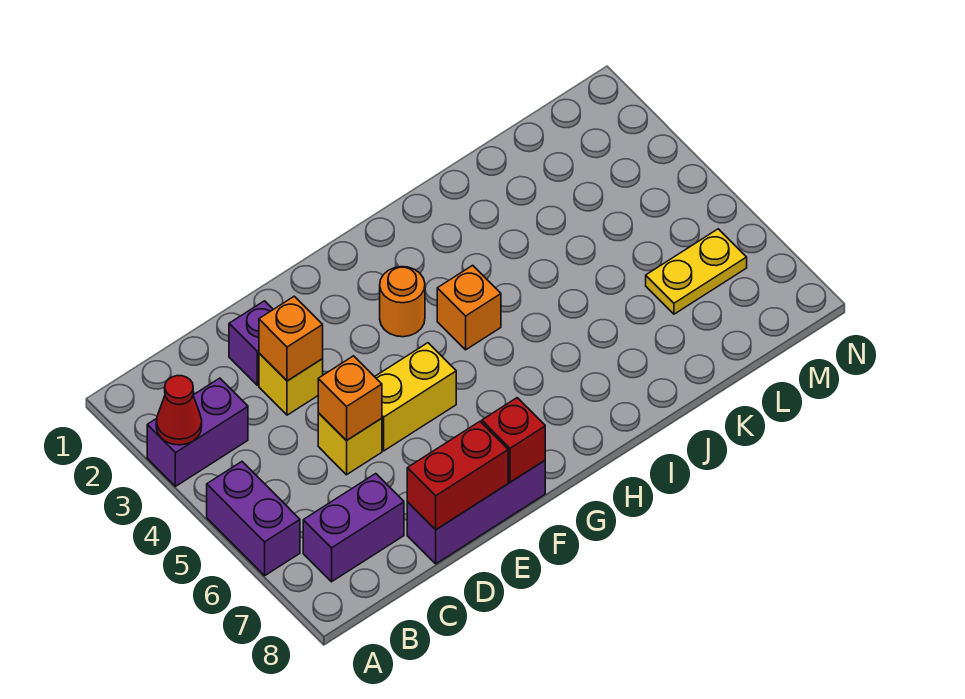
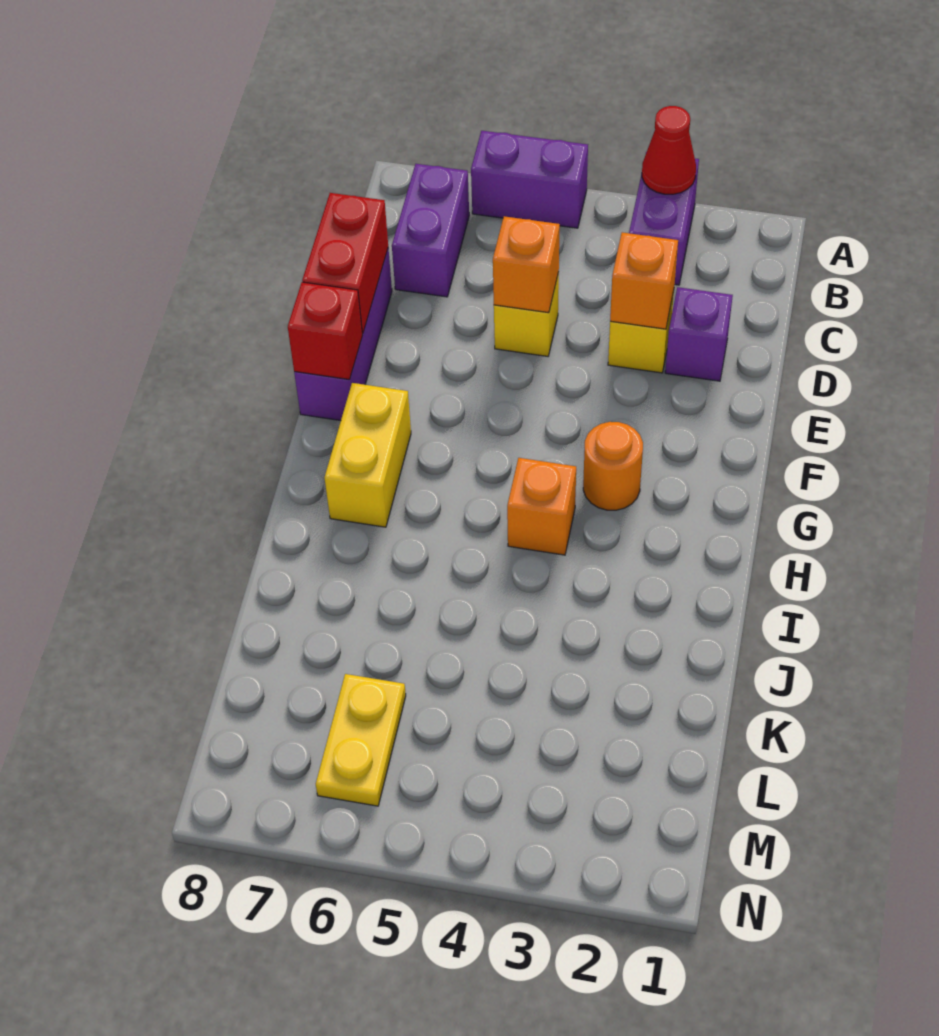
yellow brick E5:F5 level 1 -> yellow brick G7:H7 level 1

